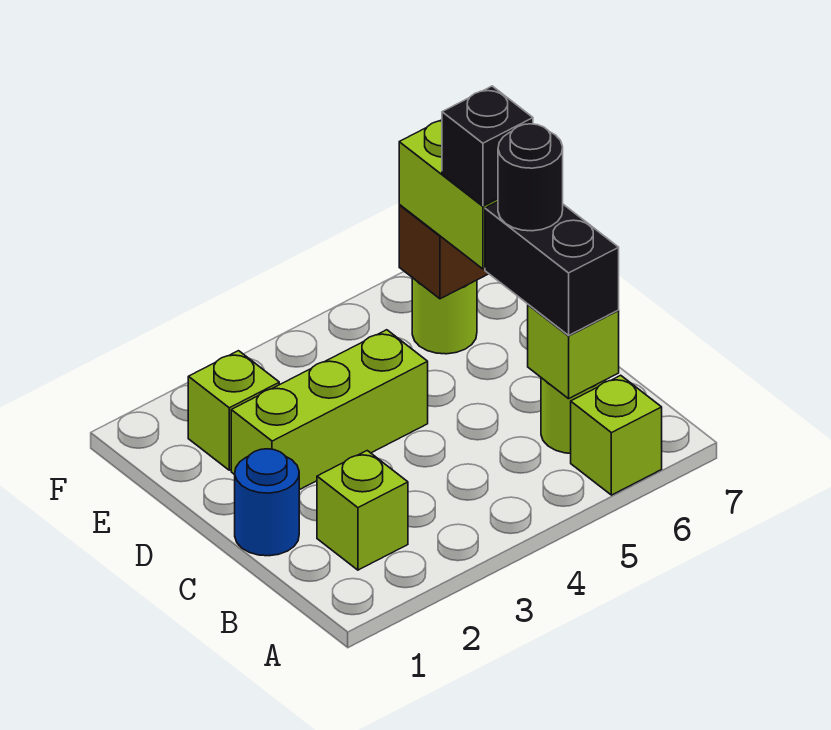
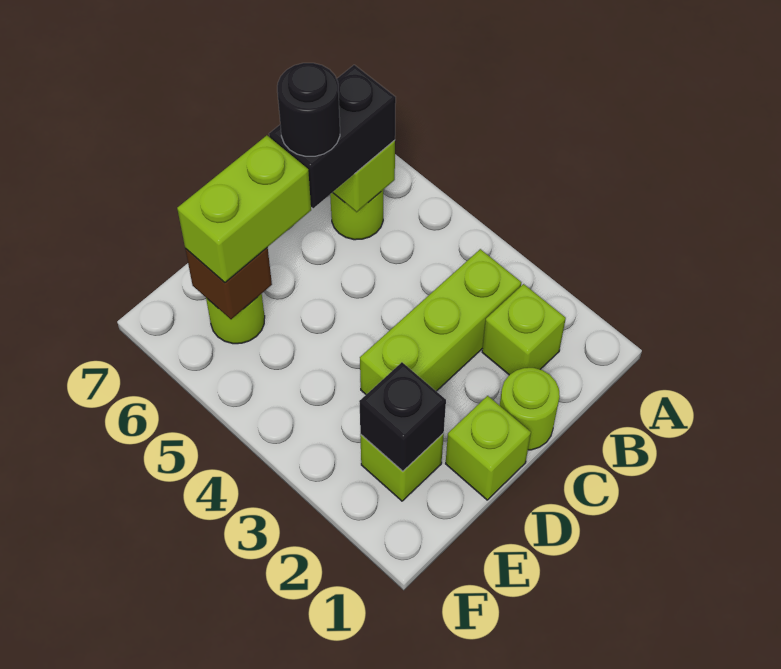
lime brick A6 level 1 -> lime brick D1 level 1
blue round brick C1 level 1 -> lime round brick C1 level 1
lime brick D2:D4 level 1 -> lime brick B3:D3 level 1
black brick D6 level 4 -> black brick E2 level 2

